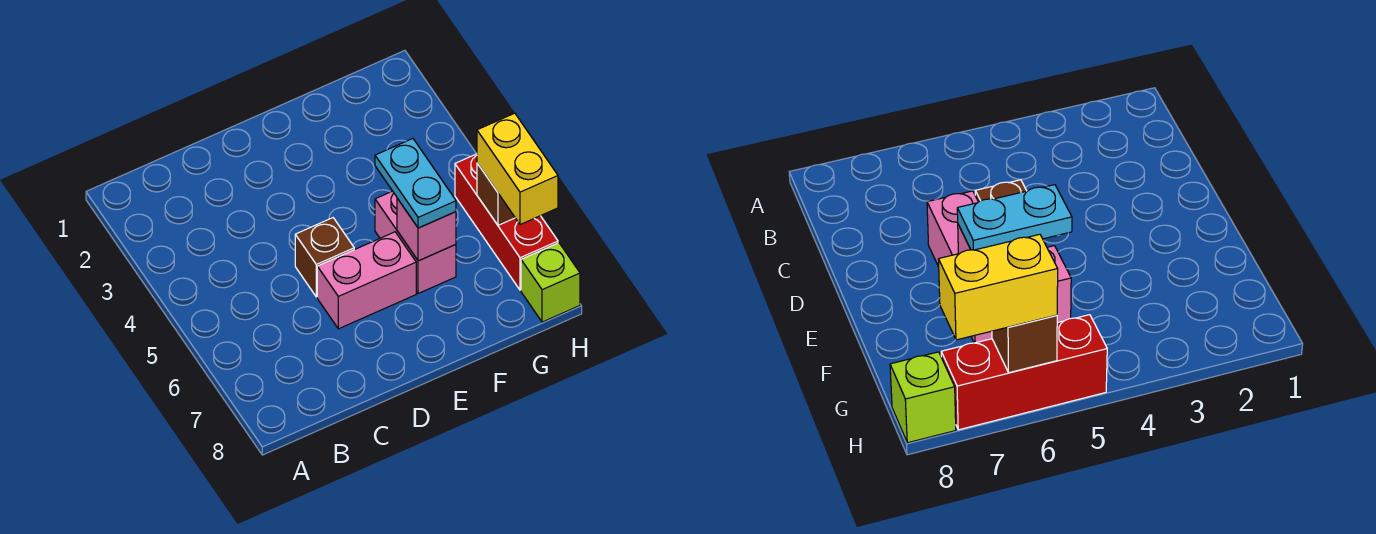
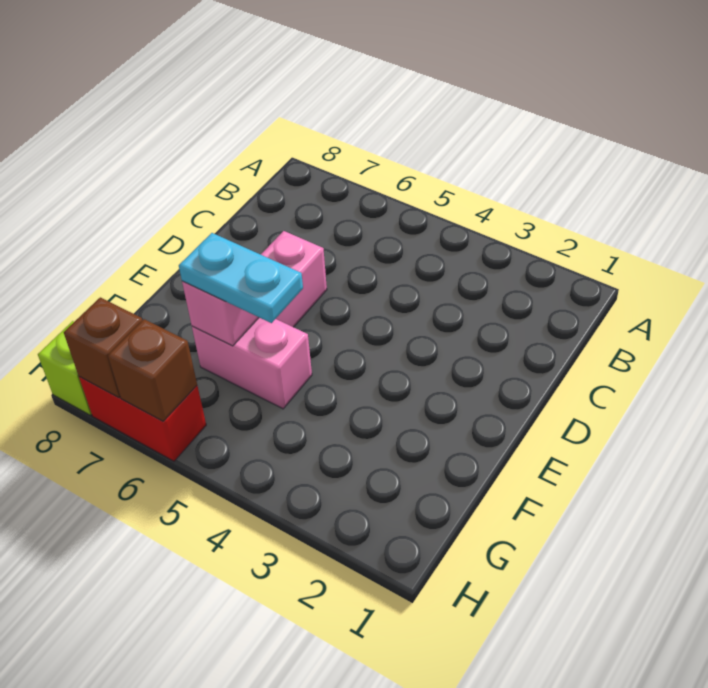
brown brick D5 level 1 -> brown brick H7 level 2
red brick H5:H7 level 1 -> red brick H6:H7 level 1
yellow brick H6:H7 level 3 -> none

